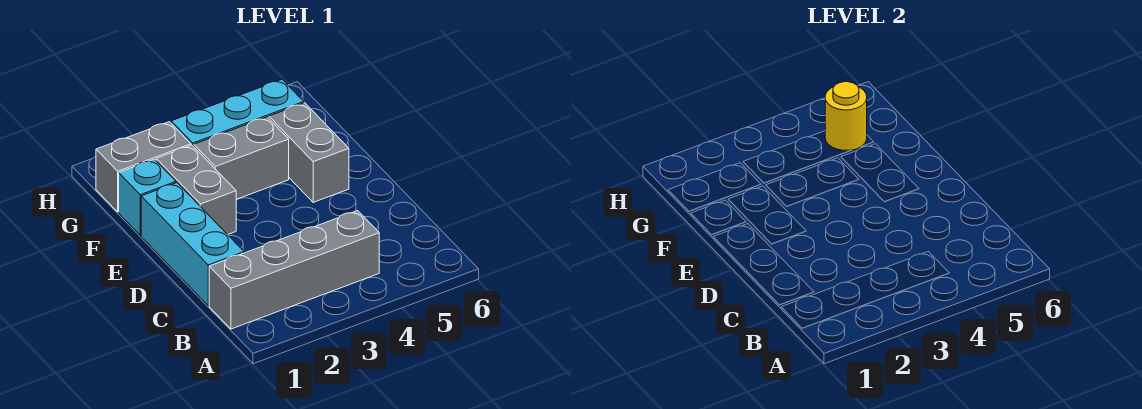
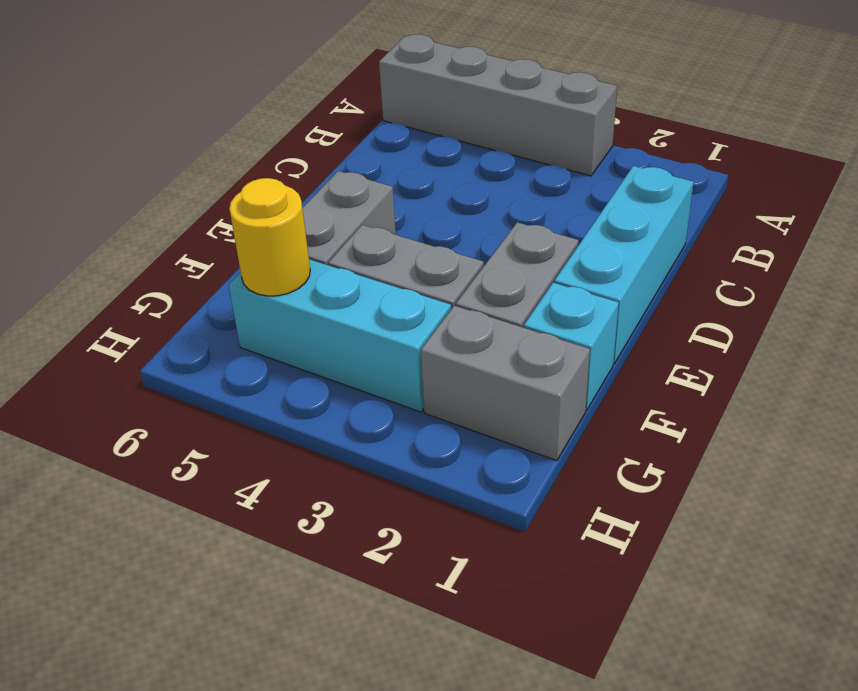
grey brick B1:B4 level 1 -> grey brick A3:A6 level 1

